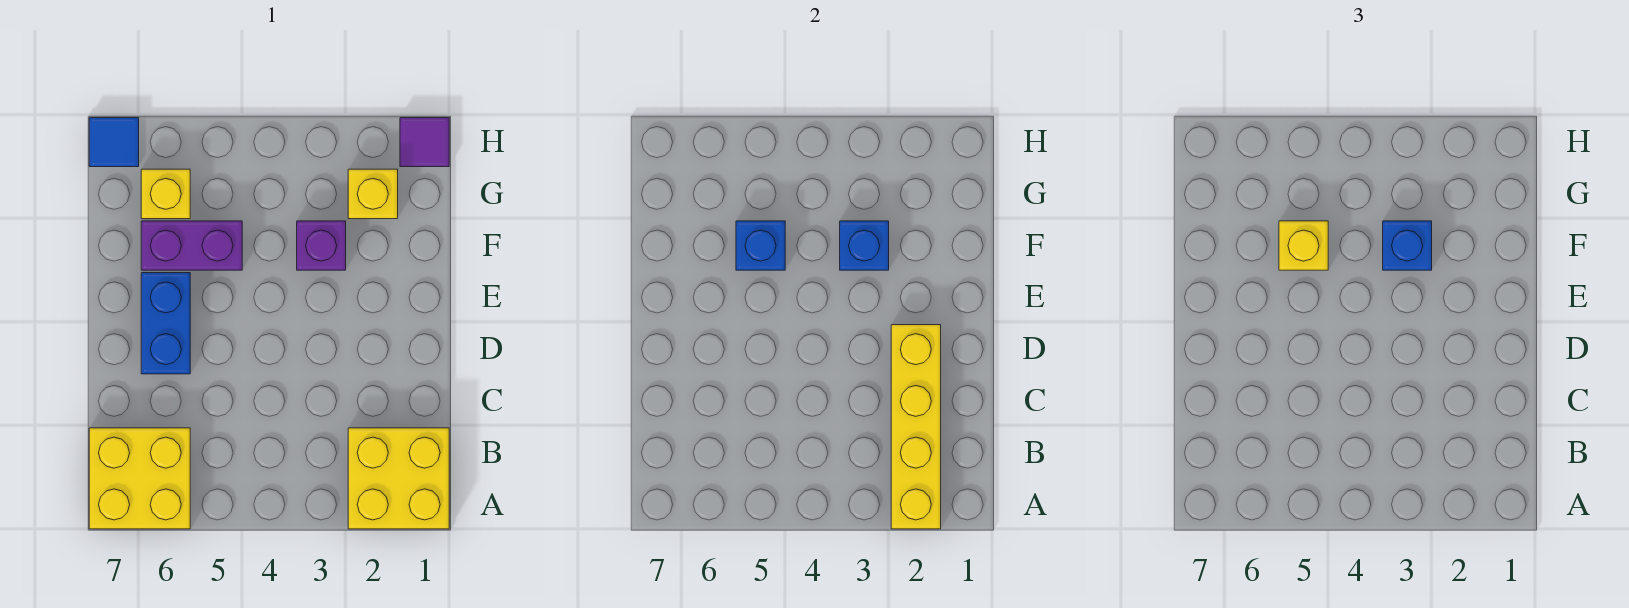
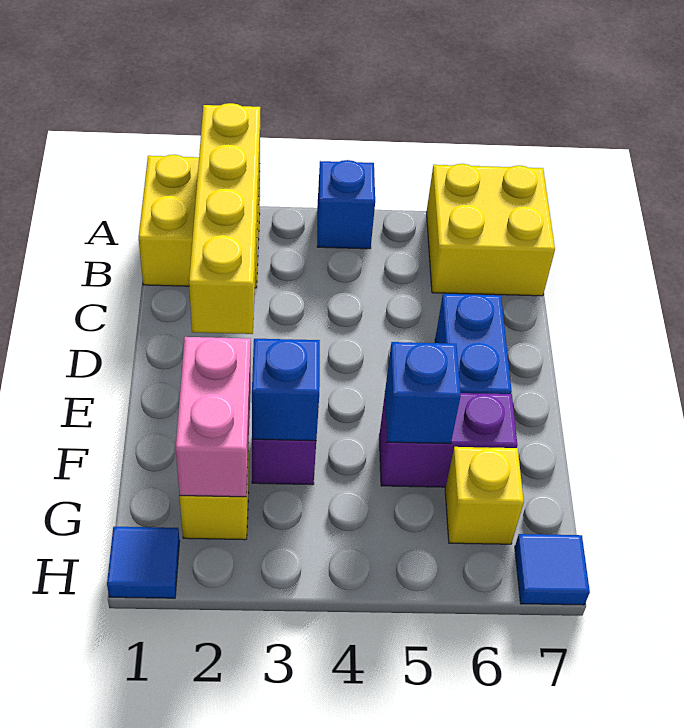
none -> pink brick F2:G2 level 2
blue brick F3 level 3 -> blue brick A4 level 1
yellow brick F5 level 3 -> none
purple tile H1 level 1 -> blue tile H1 level 1

